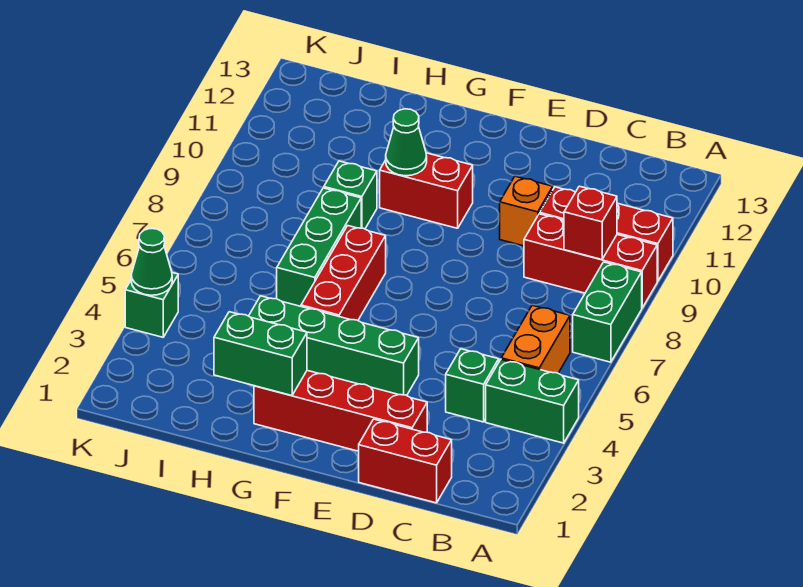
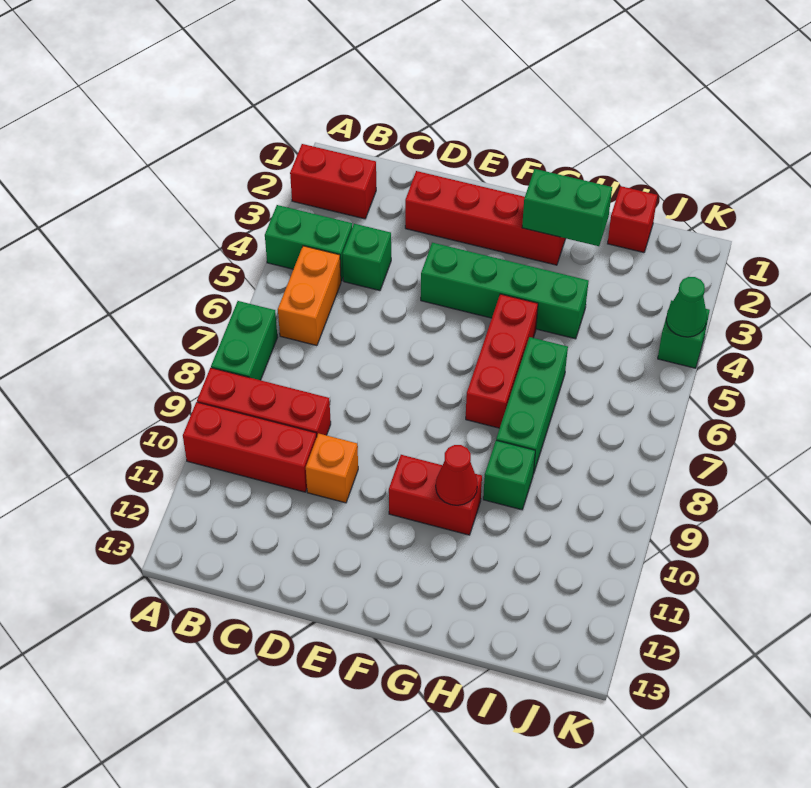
red brick B9 level 2 -> red brick I1 level 1
red brick C1:D1 level 1 -> red brick A2:B2 level 1
green cone G10 level 2 -> red cone G10 level 2

